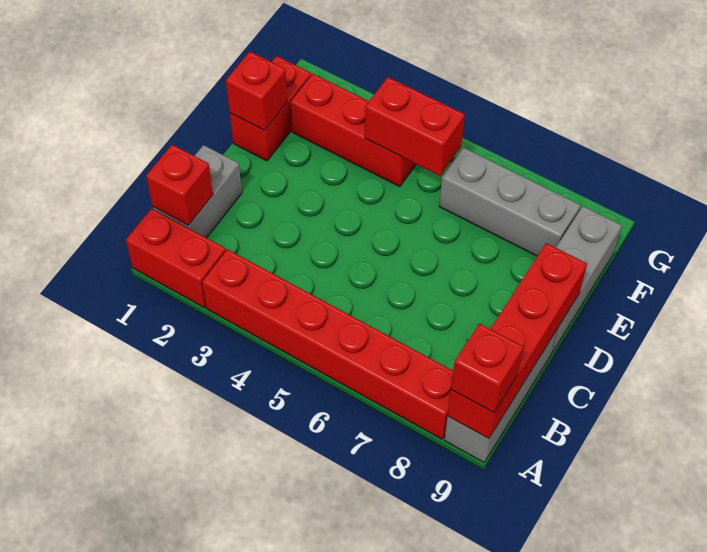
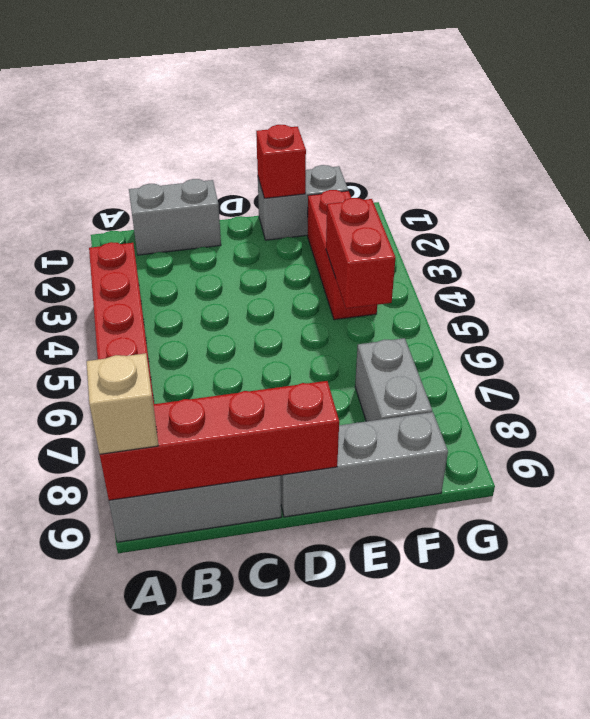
red brick A1:A2 level 1 -> none
red brick A9 level 3 -> tan brick A9 level 3
red brick B1 level 2 -> none
red brick E1:F1 level 1 -> grey brick E1:F1 level 1
grey brick F6:F8 level 1 -> grey brick F7:F8 level 1

